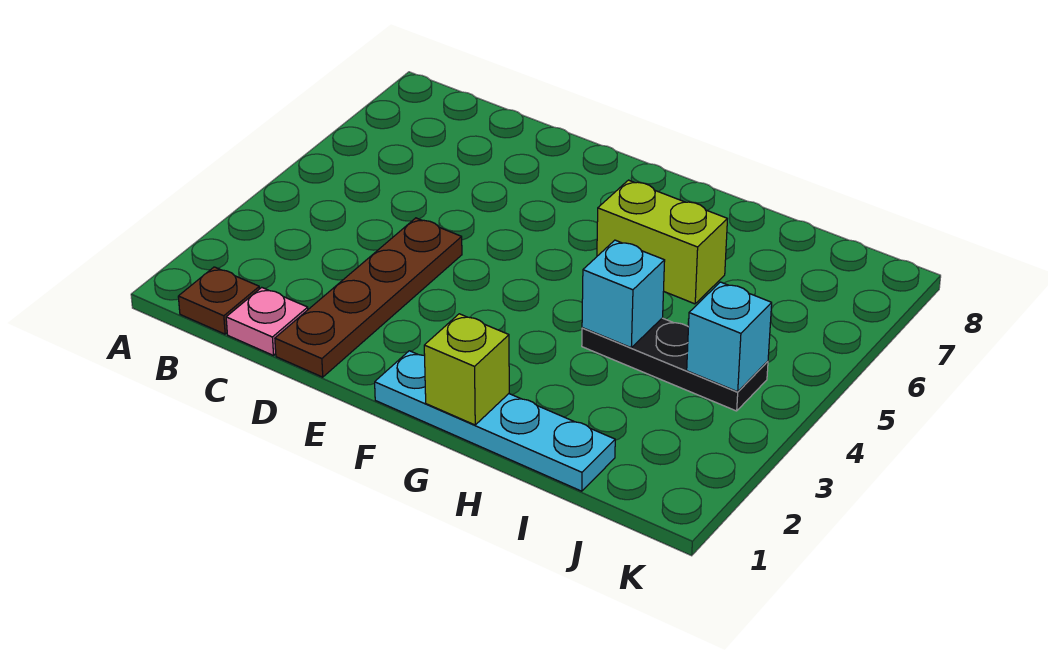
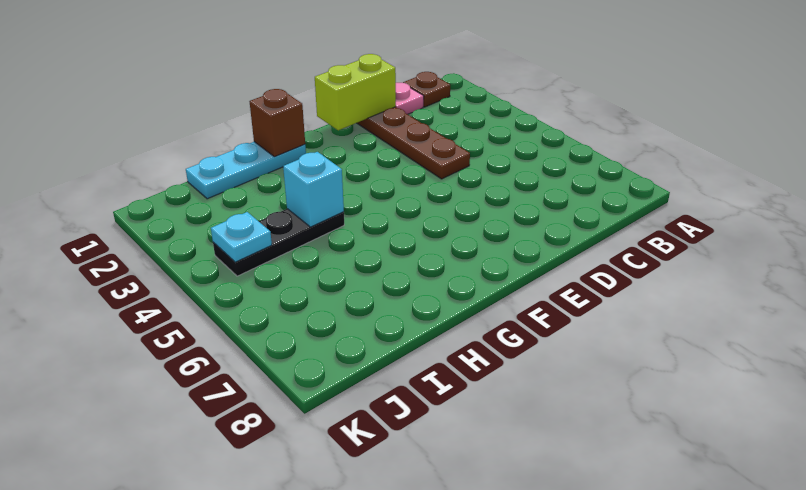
cyan plate F1:I1 level 1 -> cyan plate G1:I1 level 1
lime brick G1 level 2 -> brown brick G1 level 2
lime brick G6:H6 level 1 -> lime brick D1:E1 level 2
cyan brick J4 level 2 -> cyan plate J4 level 2

